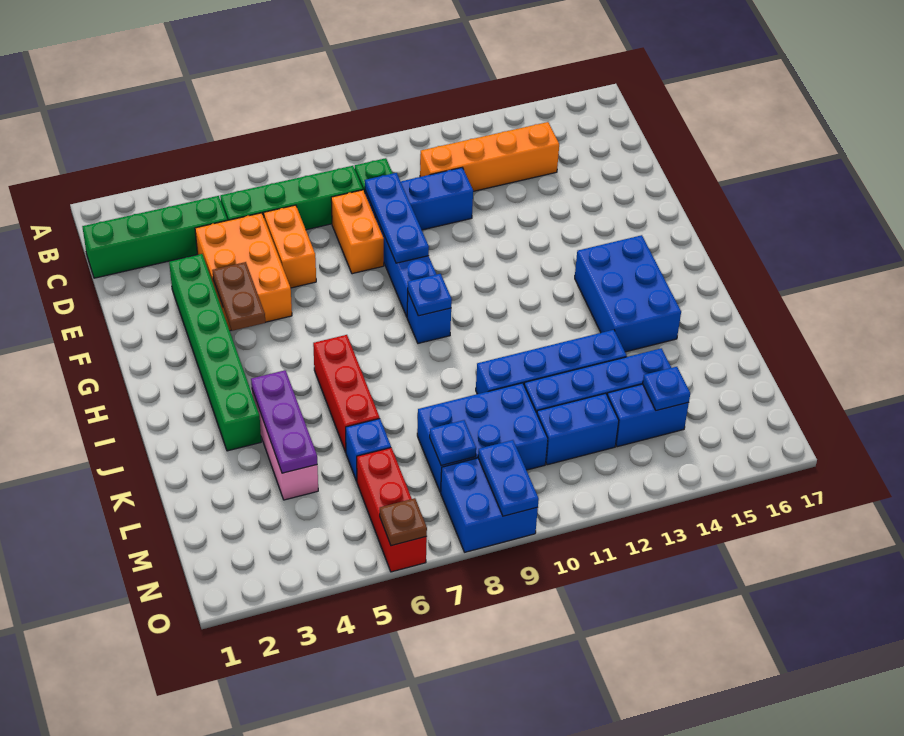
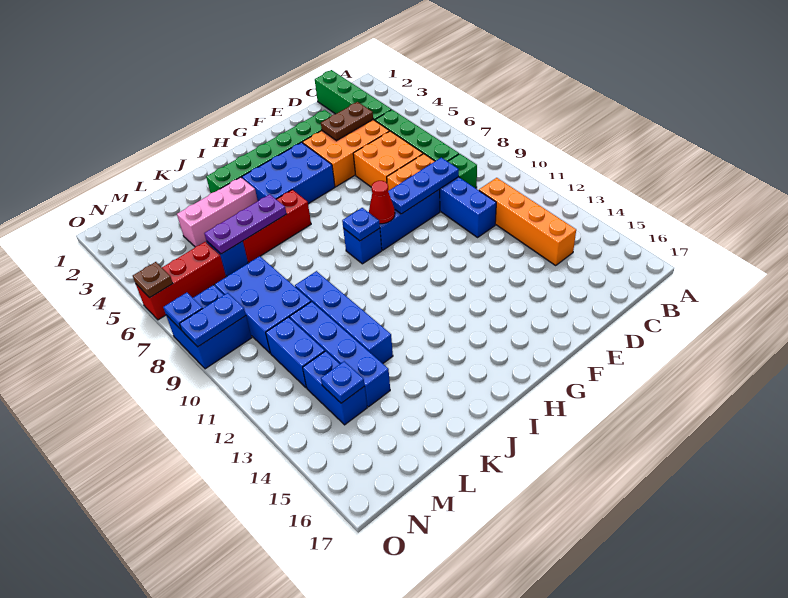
orange brick D6:E6 level 1 -> orange brick D6:E7 level 1
brown plate F4:G4 level 2 -> brown plate D4:E4 level 2
none -> red cone G9 level 2
blue brick H14:J15 level 1 -> blue brick G4:I5 level 1
purple plate J4:L4 level 2 -> purple plate J6:L6 level 2
blue plate M8 level 2 -> blue plate O8 level 2

